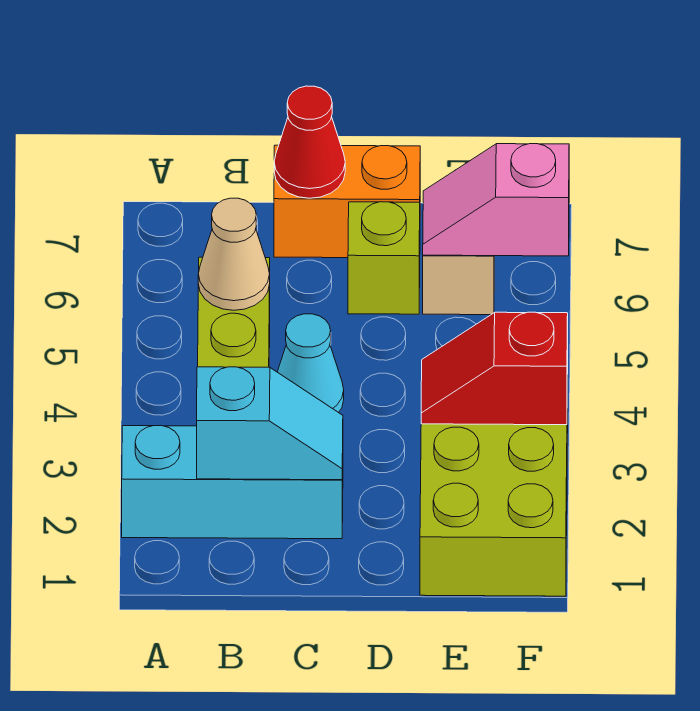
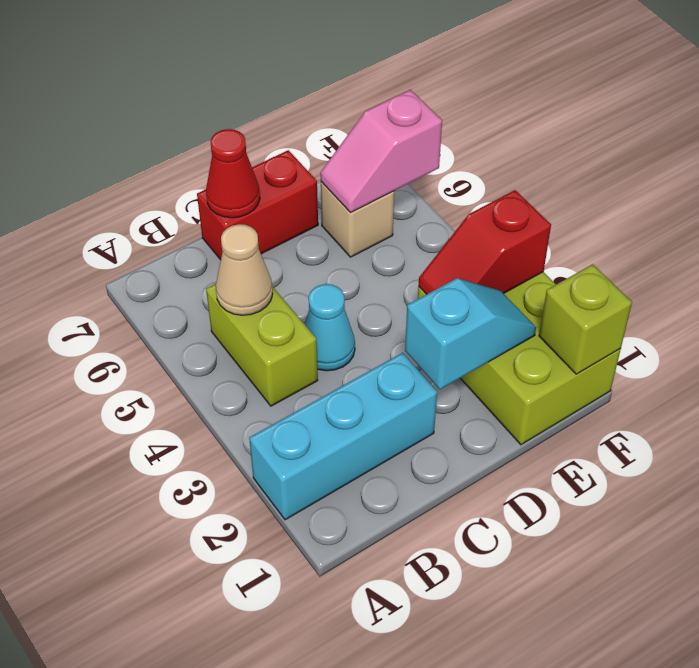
cyan slope B2:C2 level 2 top B -> cyan slope D2:E2 level 2 top D
orange brick C7:D7 level 1 -> red brick C7:D7 level 1
lime brick D6 level 1 -> lime brick F1 level 2

